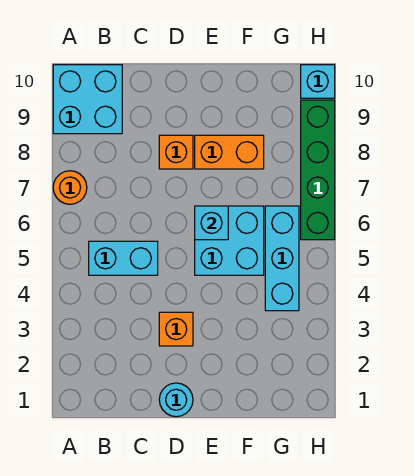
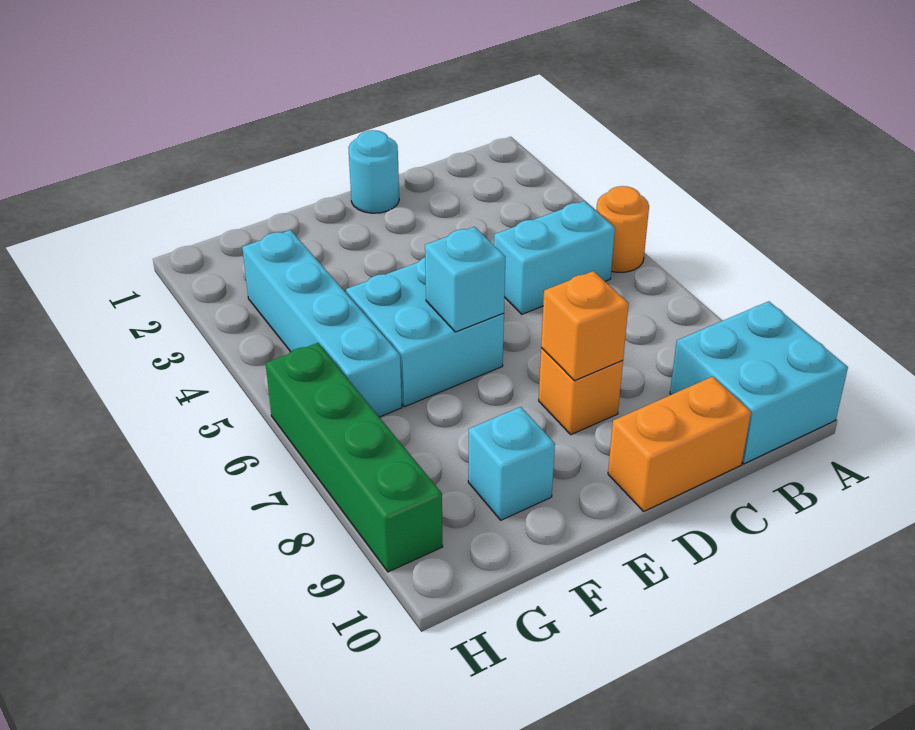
orange round brick A7 level 1 -> orange round brick A5 level 1
orange brick D3 level 1 -> orange brick D8 level 2
orange brick E8:F8 level 1 -> orange brick C10:D10 level 1
cyan brick G4:G6 level 1 -> cyan brick G3:G6 level 1
cyan brick H10 level 1 -> cyan brick F9 level 1

